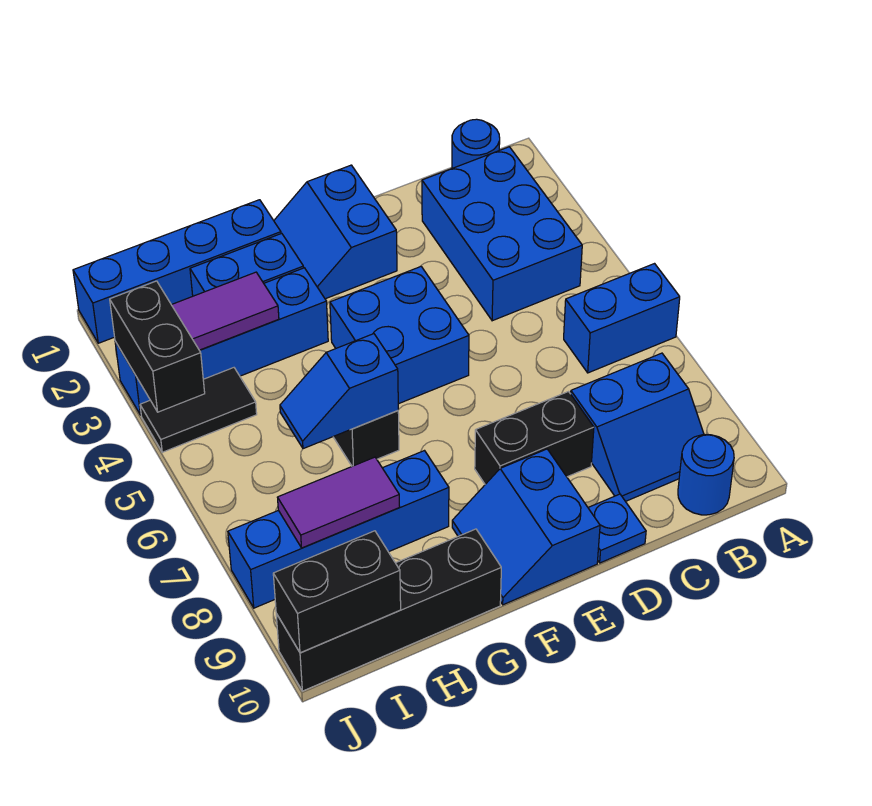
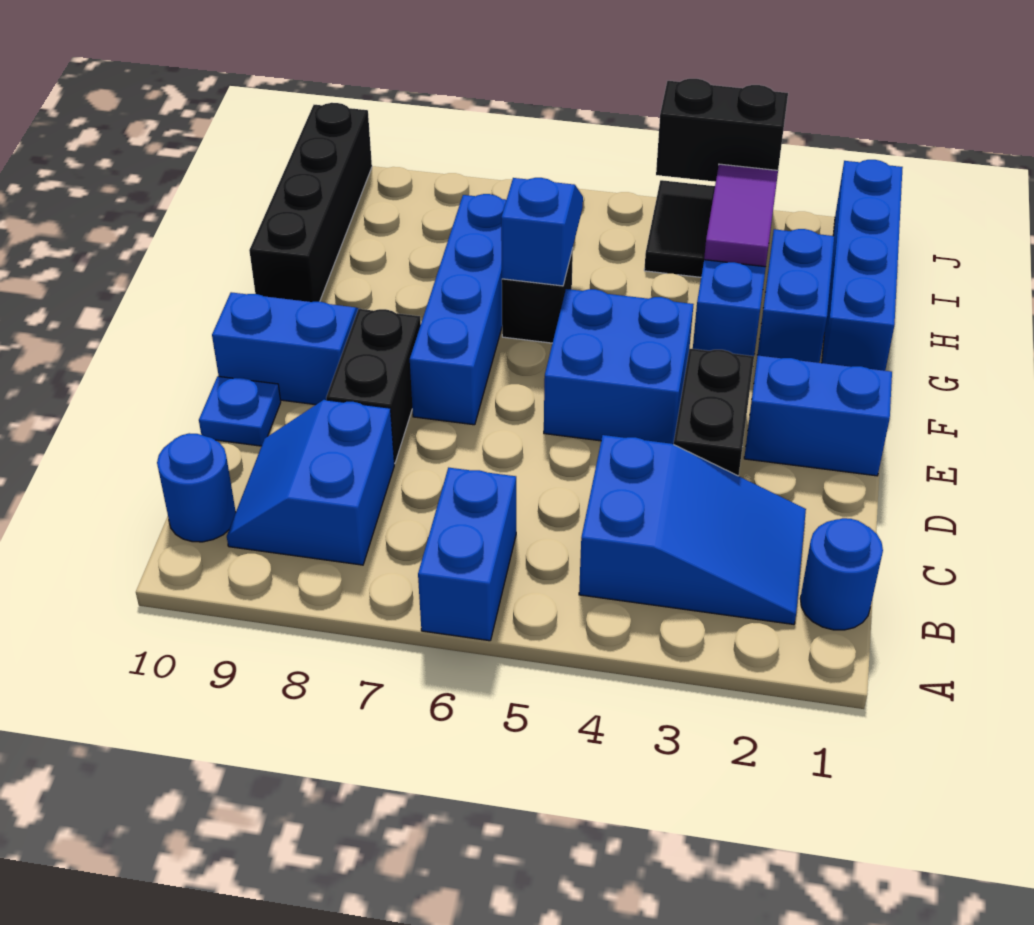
blue brick B2:C4 level 1 -> blue slope B2:C4 level 1 top 4
blue brick G8:J8 level 1 -> blue brick E7:H7 level 1
purple tile H8:I8 level 2 -> none
black brick I10:J10 level 2 -> black brick D3:E3 level 1

